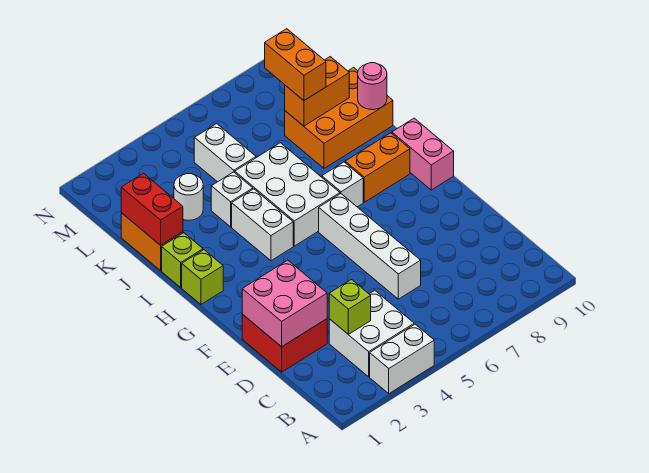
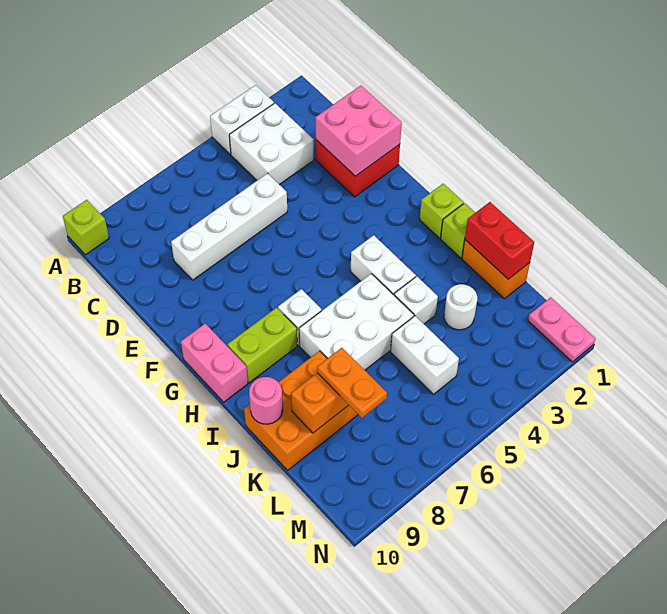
lime brick C3 level 2 -> lime brick A10 level 1
white brick D6:G6 level 1 -> white brick D5:D8 level 1
white brick H5:J6 level 1 -> white brick I5:J7 level 1
orange brick H8:H9 level 1 -> lime brick H8:H9 level 1
orange brick K8:L8 level 3 -> orange plate K8:L8 level 3
none -> pink plate M1:N1 level 1

